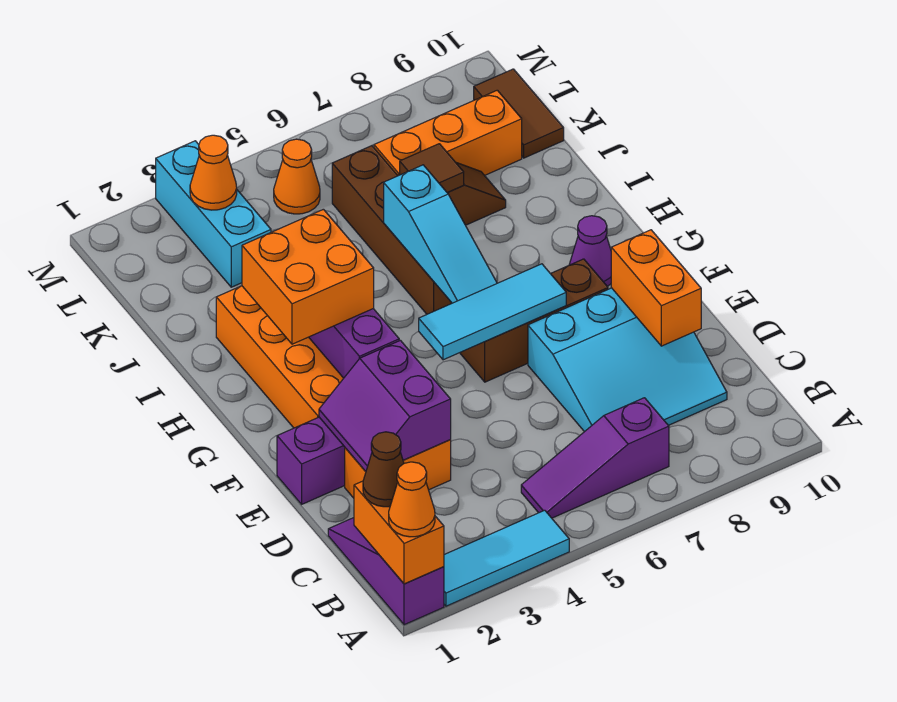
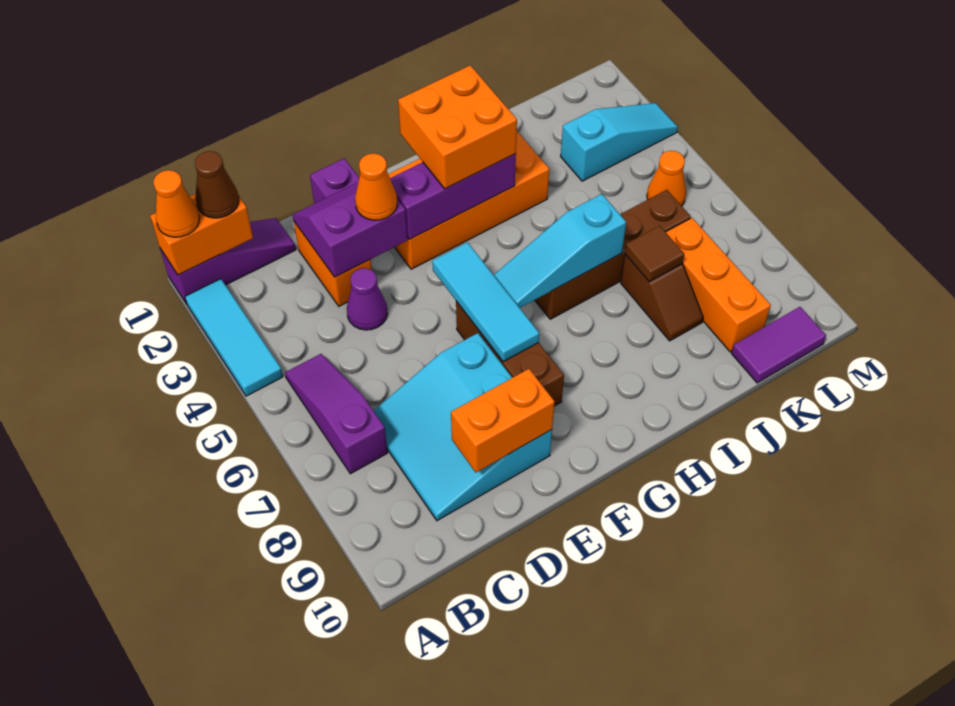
purple cone G9 level 1 -> purple cone D4 level 1
cyan brick K3:M3 level 1 -> cyan slope K3:M3 level 1 top K
brown tile K10:L10 level 1 -> purple tile K10:L10 level 1
orange cone L3 level 2 -> orange cone E3 level 3

